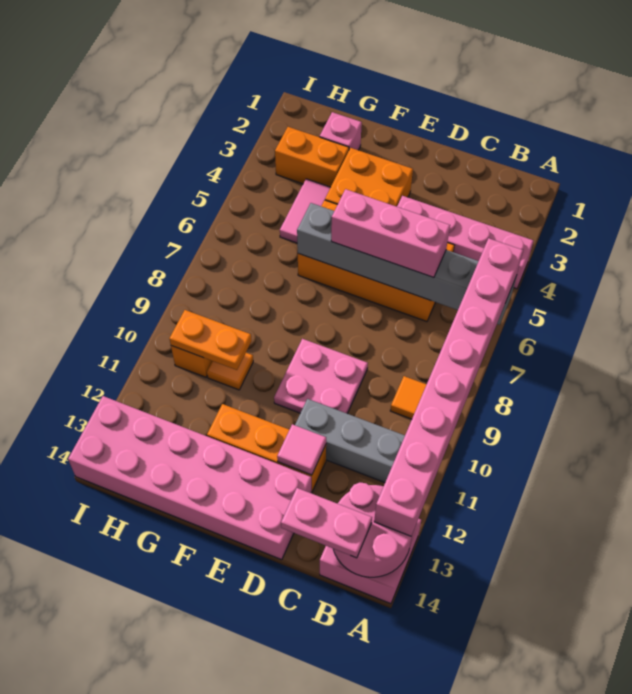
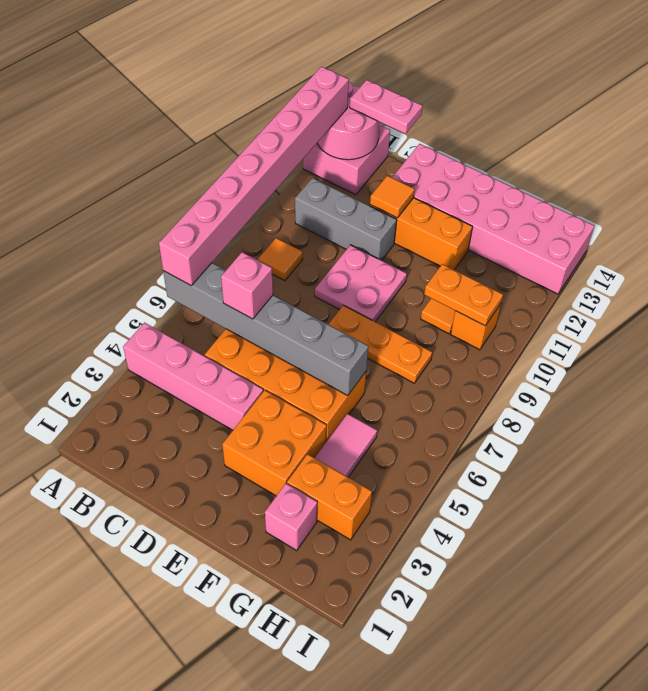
pink brick C6:E6 level 3 -> pink brick C6 level 3
pink tile D12 level 2 -> orange tile D12 level 2
none -> orange plate E8:G8 level 1

